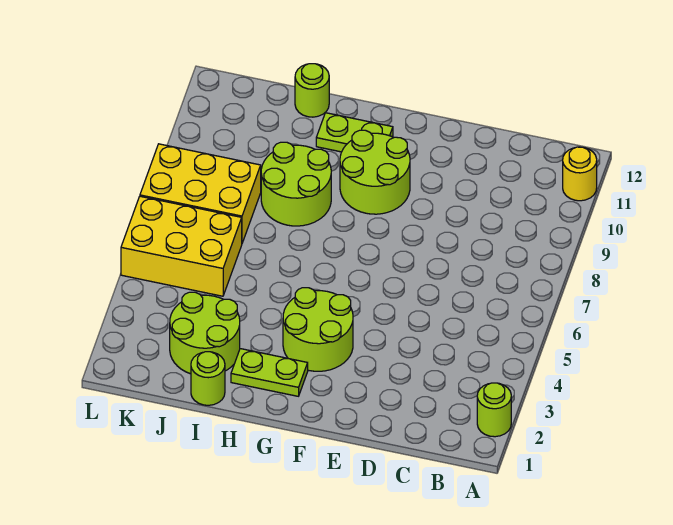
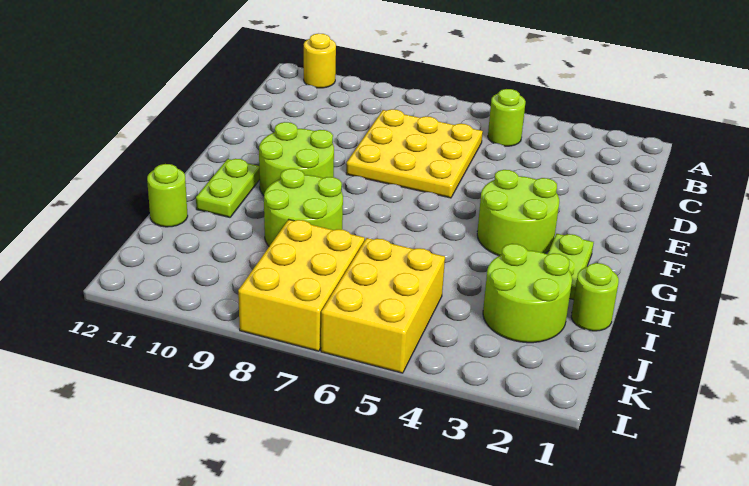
lime round brick A2 level 1 -> lime round brick B5 level 1
none -> yellow plate C6:E8 level 1

